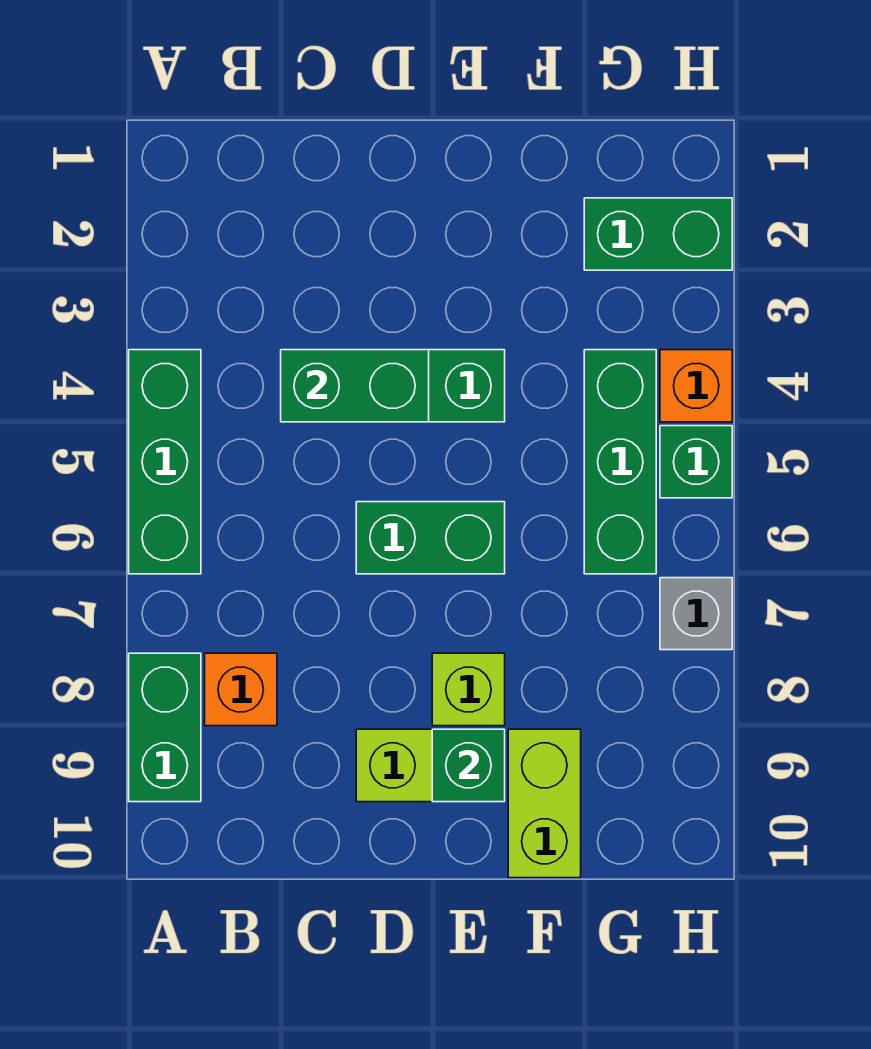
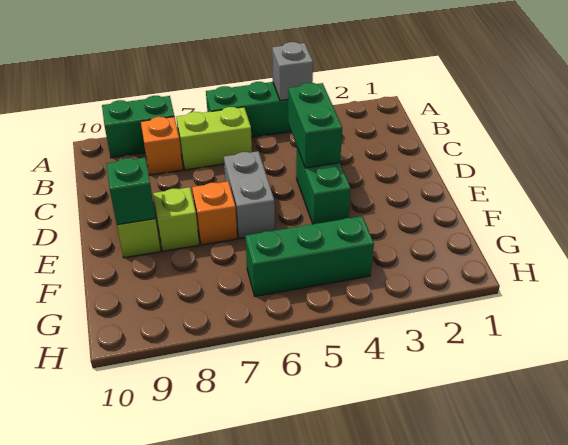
green brick D6:E6 level 1 -> grey brick D6:E6 level 1
lime brick F9:F10 level 1 -> lime brick B6:B7 level 1
green brick G2:H2 level 1 -> none
orange brick H4 level 1 -> orange brick E7 level 1
green brick H5 level 1 -> none
grey brick H7 level 1 -> grey brick A4 level 2

